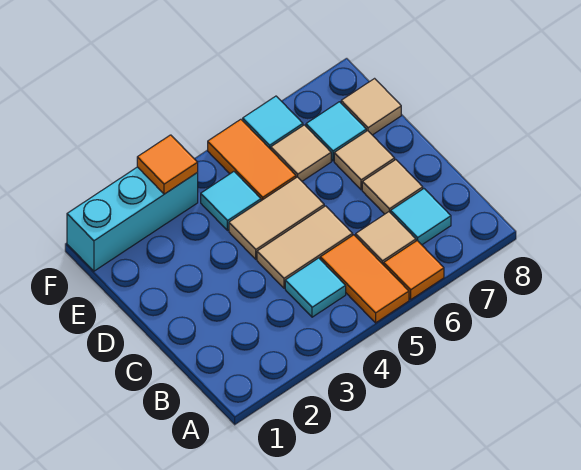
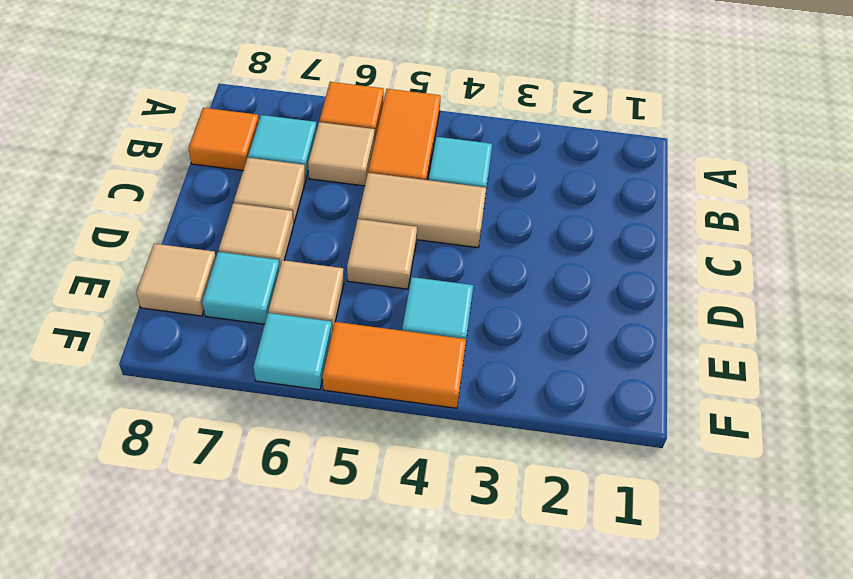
tan tile D4:D5 level 1 -> tan tile D5 level 1
orange tile E5:F5 level 1 -> orange tile F4:F5 level 1
cyan brick F1:F3 level 1 -> none
orange tile F3 level 2 -> orange tile B8 level 1

